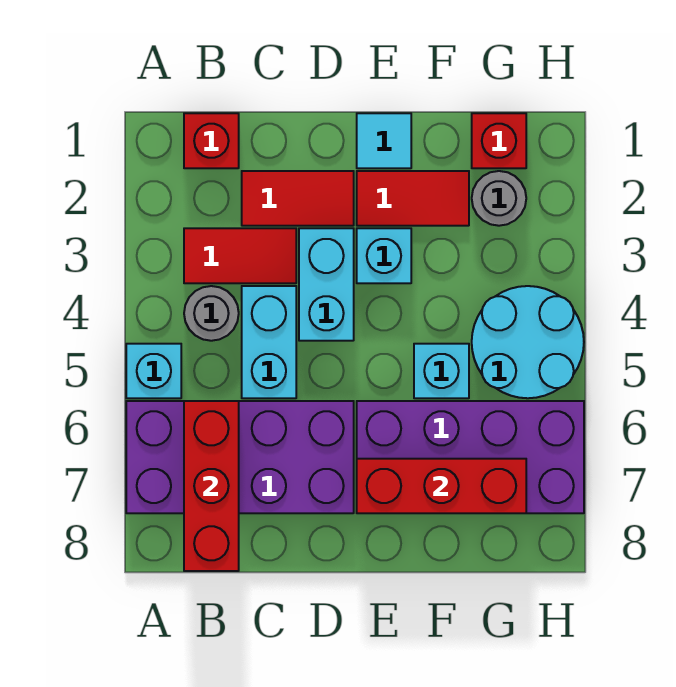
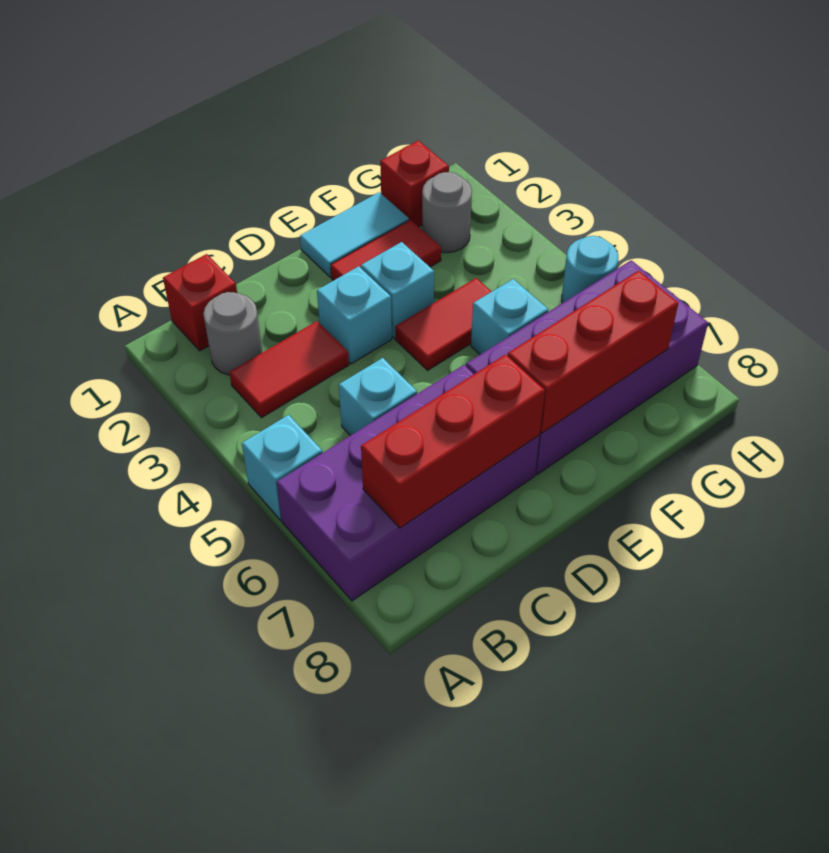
grey round brick B4 level 1 -> grey round brick B2 level 1
red brick B6:B8 level 2 -> red brick B7:D7 level 2
red tile C2:D2 level 1 -> red tile E4:F4 level 1
cyan brick C4:C5 level 1 -> cyan brick C5 level 1
cyan brick D3:D4 level 1 -> cyan brick D3 level 1
cyan tile E1 level 1 -> cyan tile E1:F1 level 1
cyan round brick G4:H5 level 1 -> cyan round brick H5 level 1

